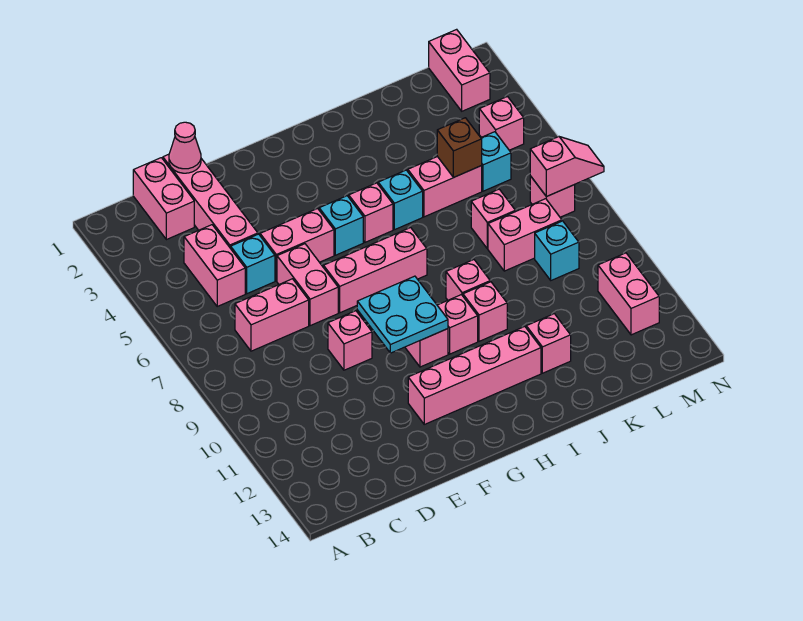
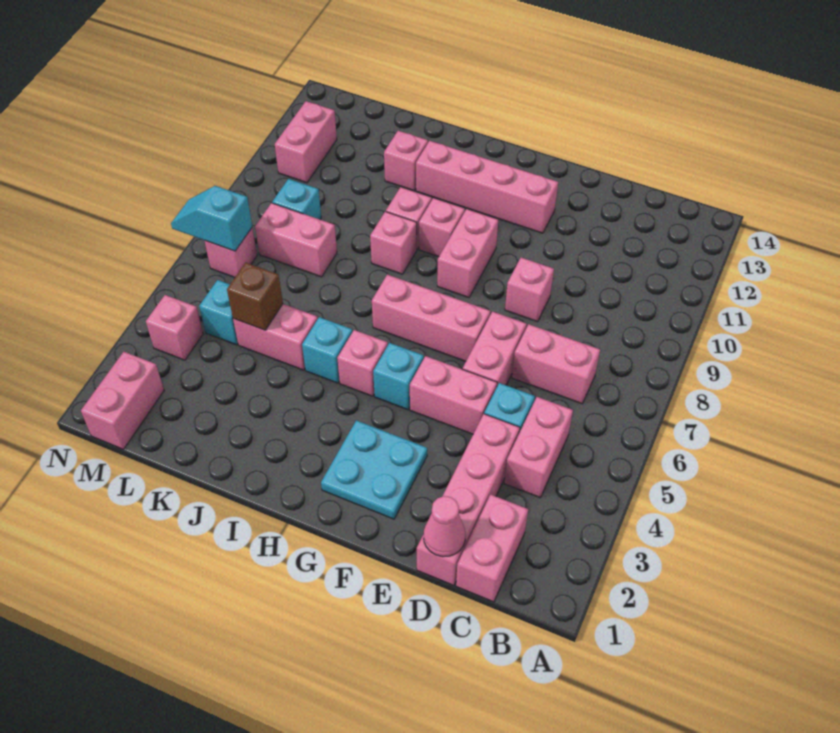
cyan plate F9:G10 level 2 -> cyan plate F2:G3 level 1
pink brick K7 level 1 -> none
pink slope M7:N7 level 2 top M -> cyan slope M7:N7 level 2 top M

